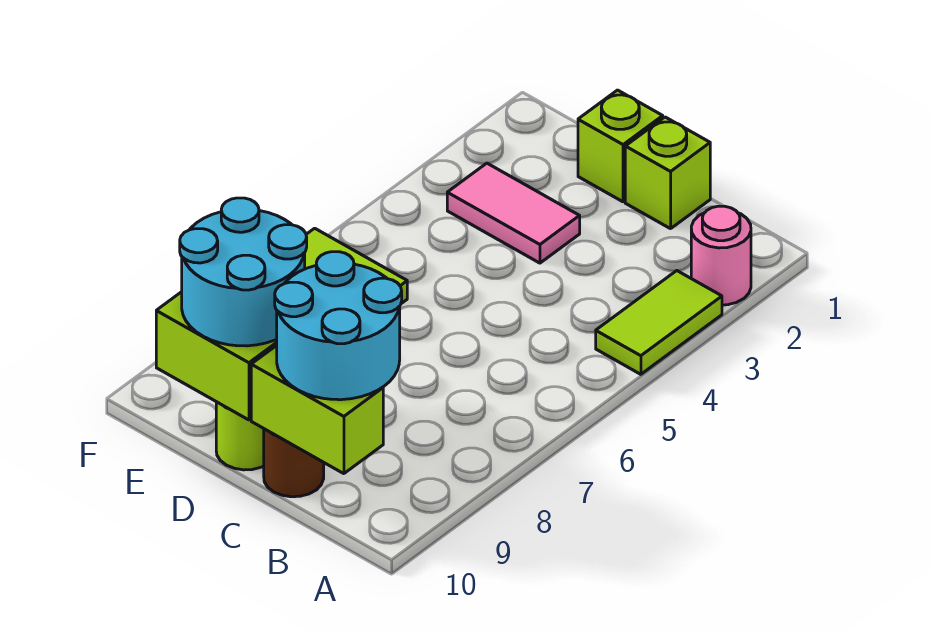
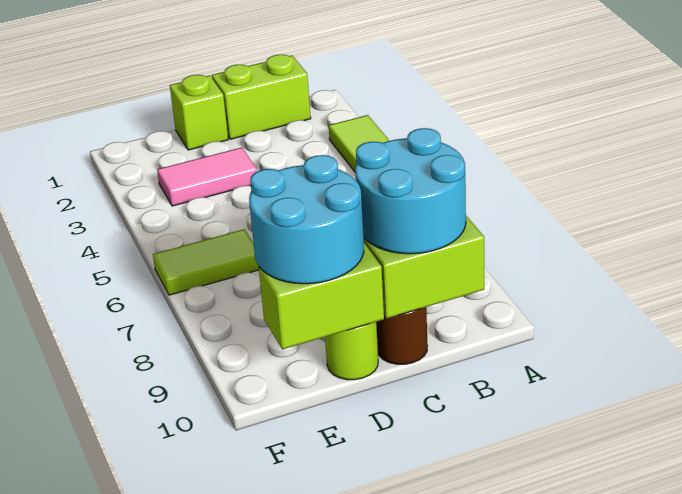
pink round brick A2 level 1 -> none
lime brick C1 level 1 -> lime brick B1:C1 level 1

